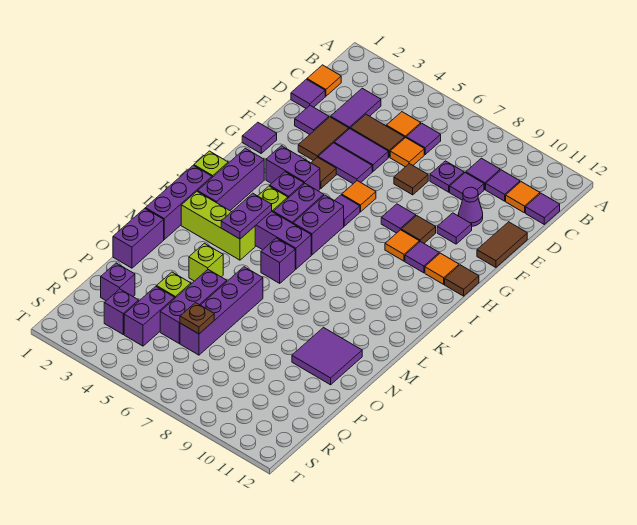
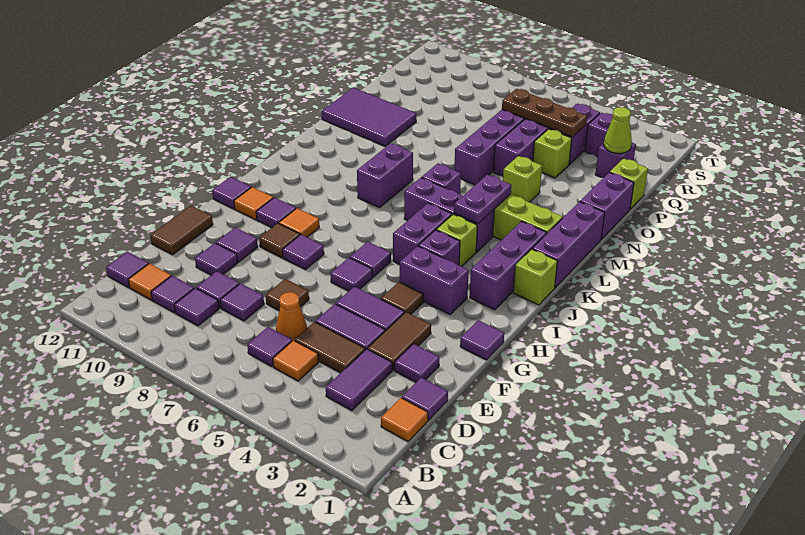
orange tile D6 level 1 -> orange cone D6 level 1
purple plate D8 level 1 -> purple tile D8 level 1
purple cone E10 level 1 -> purple tile E10 level 1
orange tile G6 level 1 -> purple tile G6 level 1
brown tile H12 level 1 -> purple tile H12 level 1
purple brick I6:J6 level 1 -> purple brick K8:L8 level 1
purple tile N10:O11 level 1 -> purple tile N10:O12 level 1
none -> lime brick P1 level 1
none -> lime cone Q2 level 2
brown plate Q6 level 2 -> brown plate Q4:Q6 level 2

